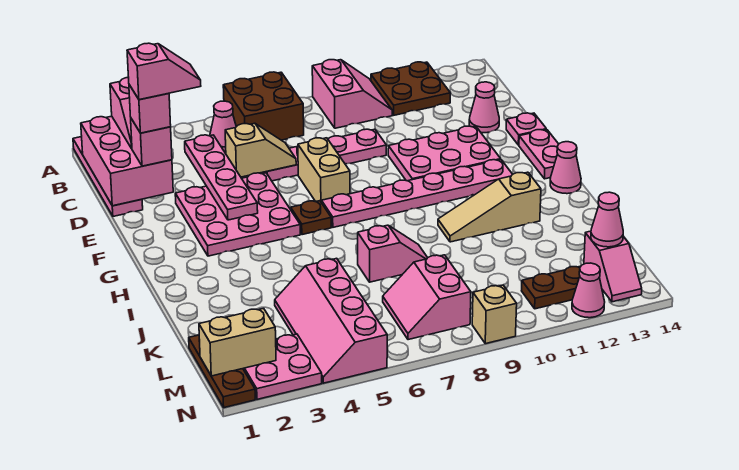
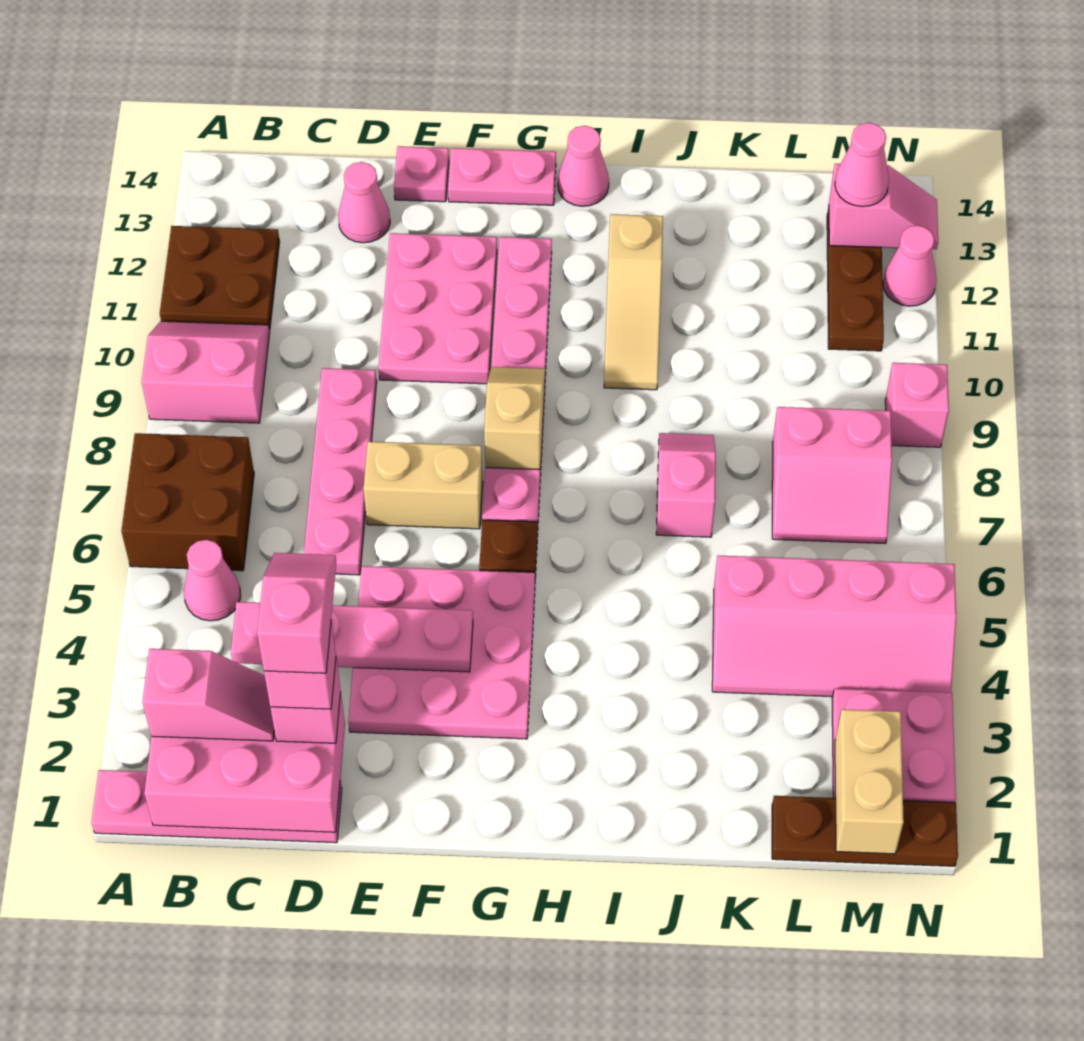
tan slope D5:D6 level 2 top 5 -> tan slope G8:G9 level 2 top 8
tan brick N9 level 1 -> pink brick N9 level 1

